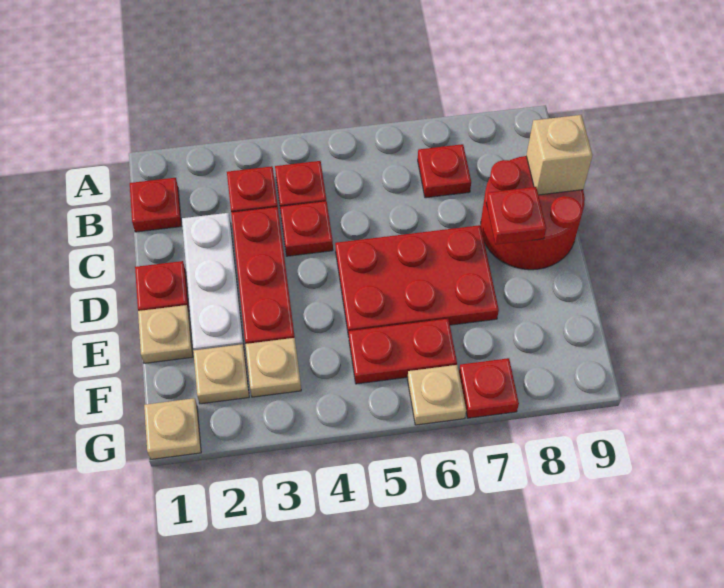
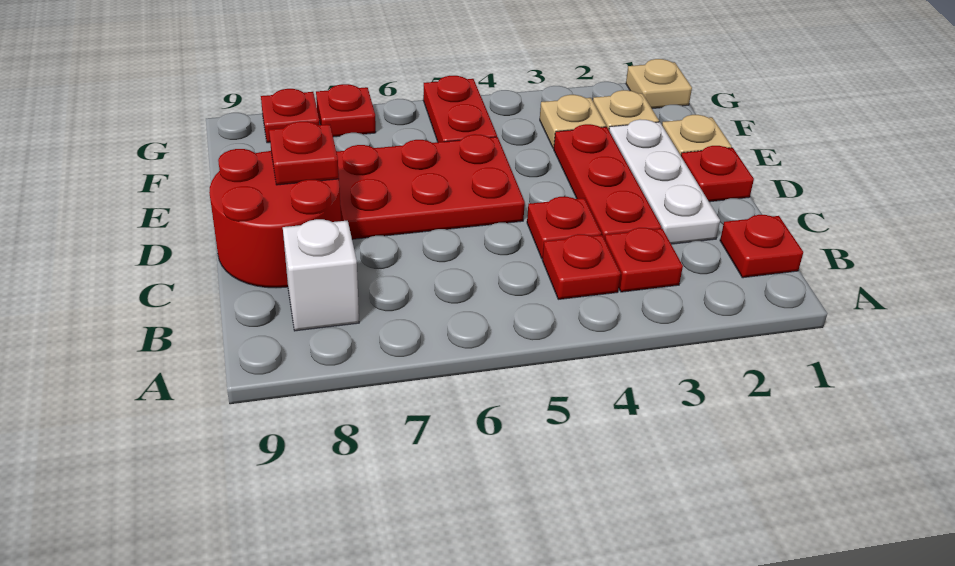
red plate B7 level 1 -> red plate G8 level 1
none -> white brick B8 level 1
tan brick C9 level 2 -> none
red plate F5:F6 level 1 -> red plate F5:G5 level 1
tan plate G6 level 1 -> none

